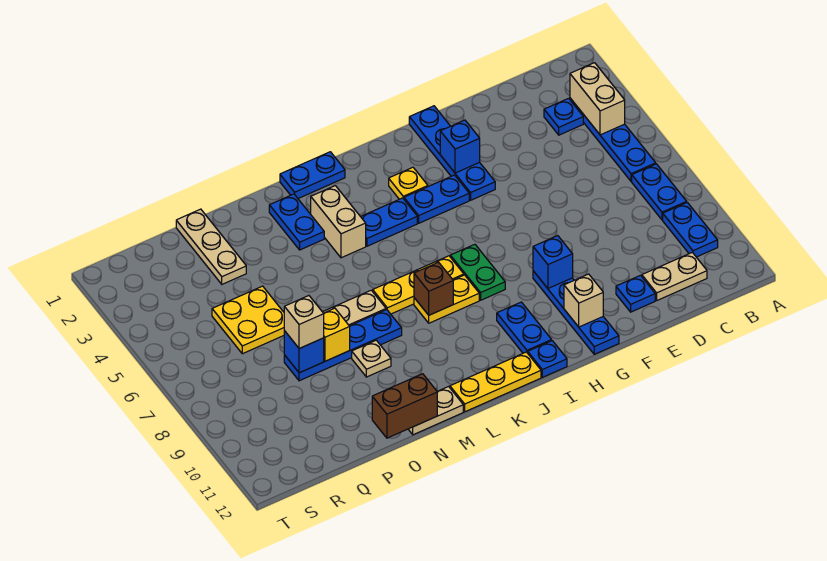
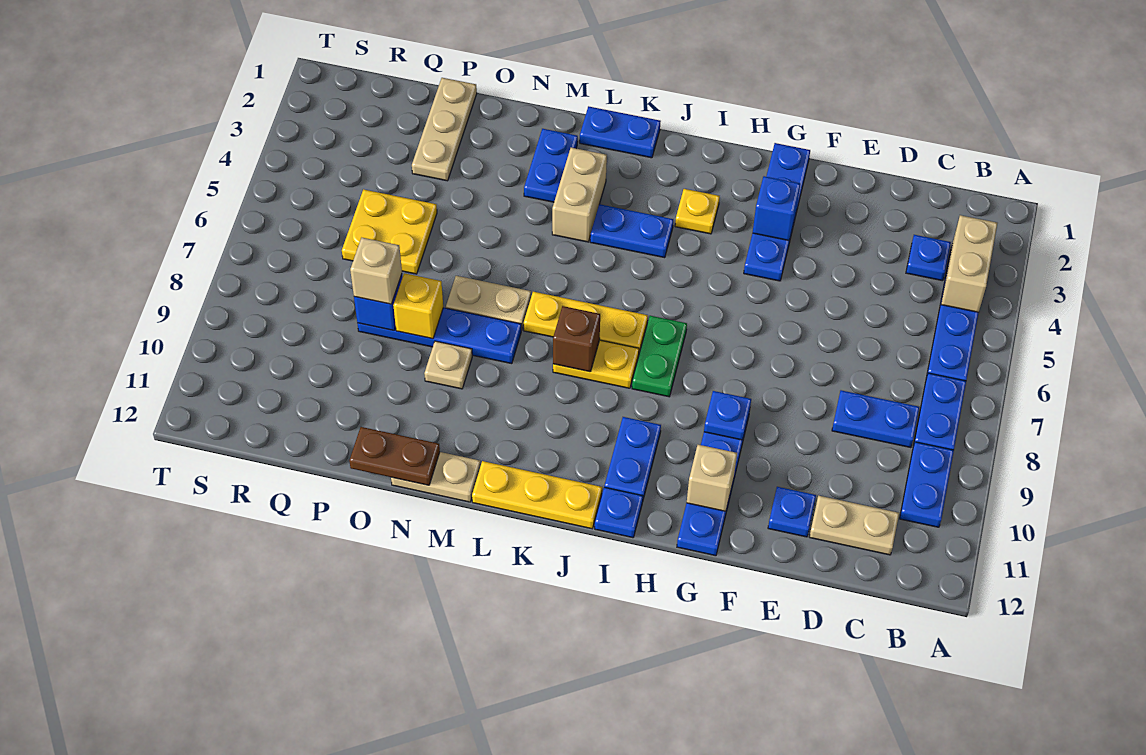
blue brick G9 level 2 -> blue plate G9 level 2
blue plate H4:I4 level 1 -> blue plate C8:D8 level 1
brown brick N12:O12 level 2 -> brown plate N12:O12 level 2

